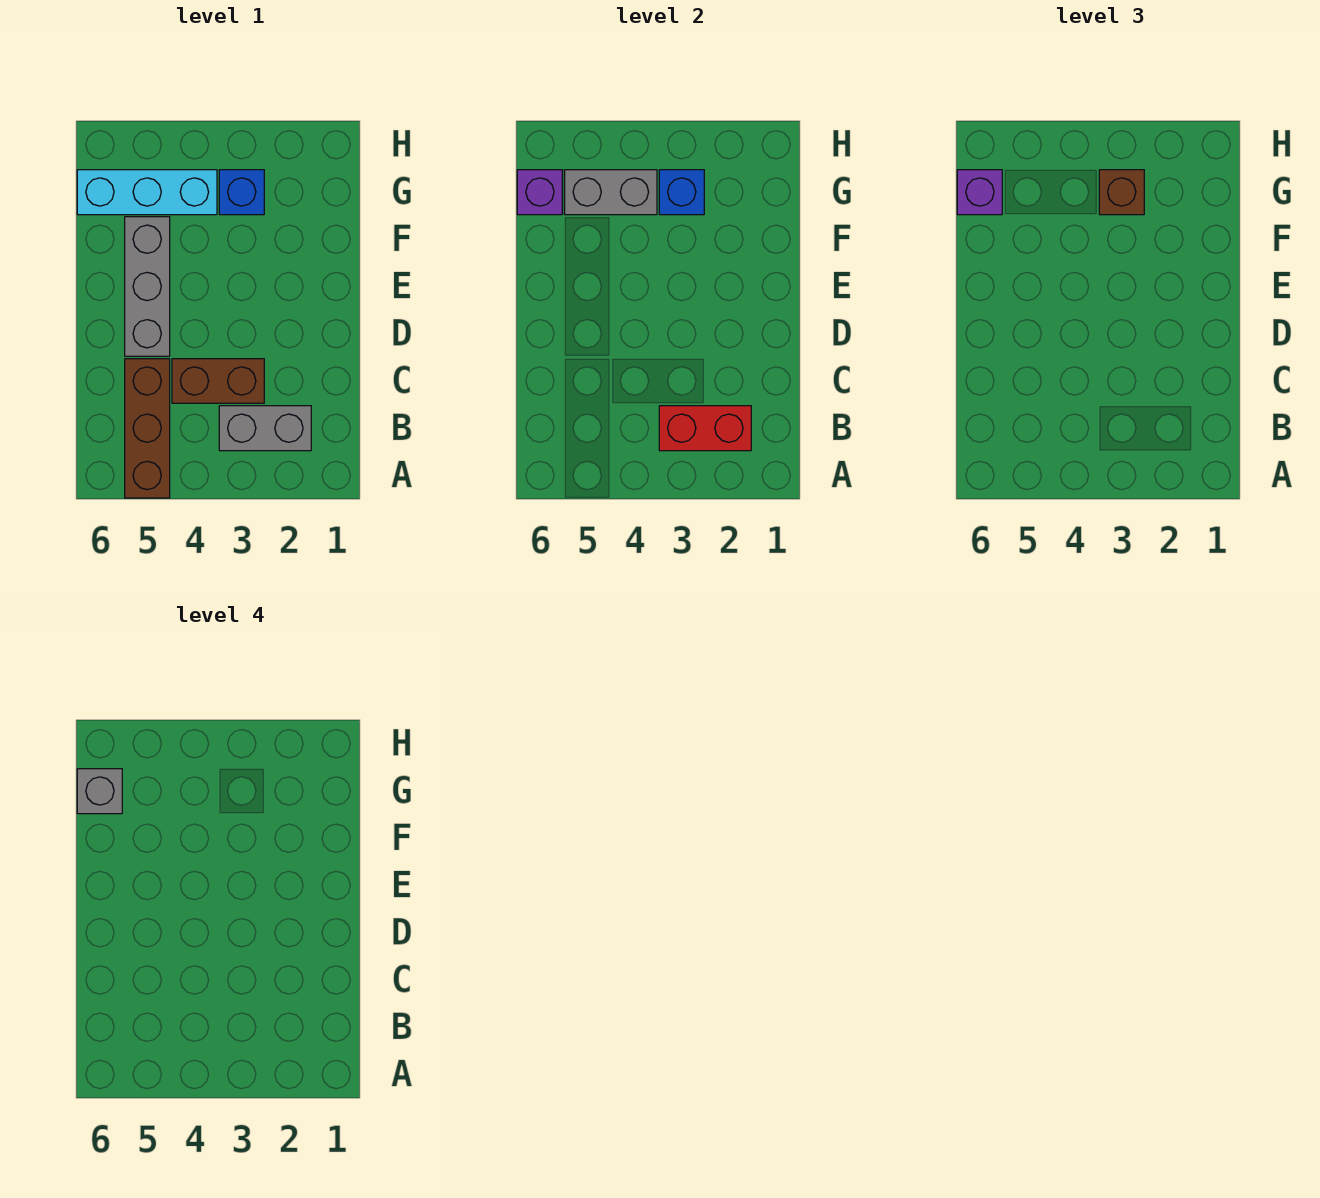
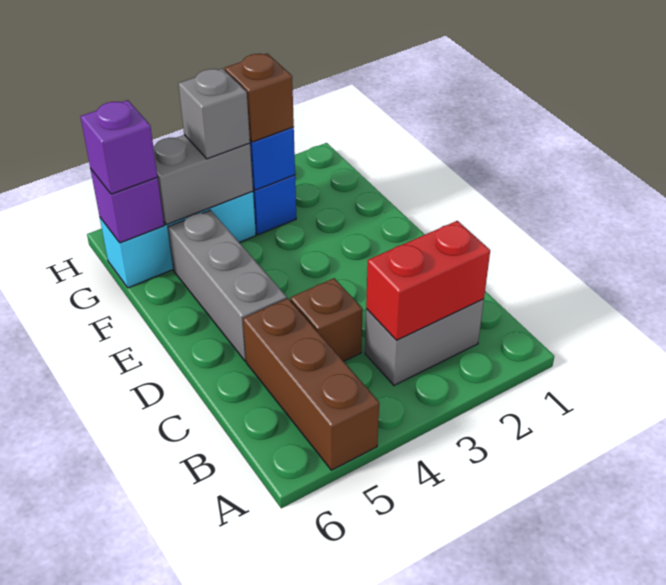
brown brick C3:C4 level 1 -> brown brick C4 level 1
grey brick G6 level 4 -> grey brick G4 level 3

